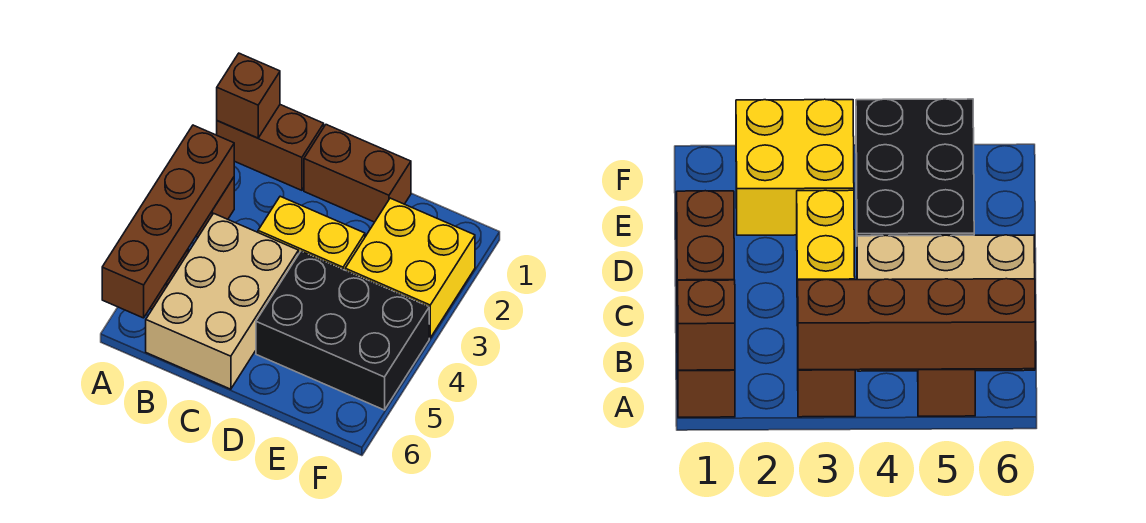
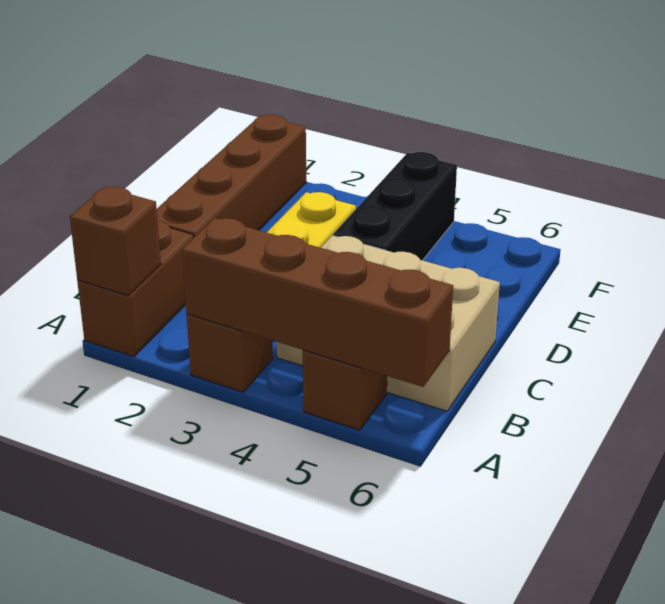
brown brick C1:D1 level 1 -> brown brick C1:F1 level 1
black brick D4:F5 level 1 -> black brick D4:F4 level 1
yellow brick E2:F3 level 1 -> none

